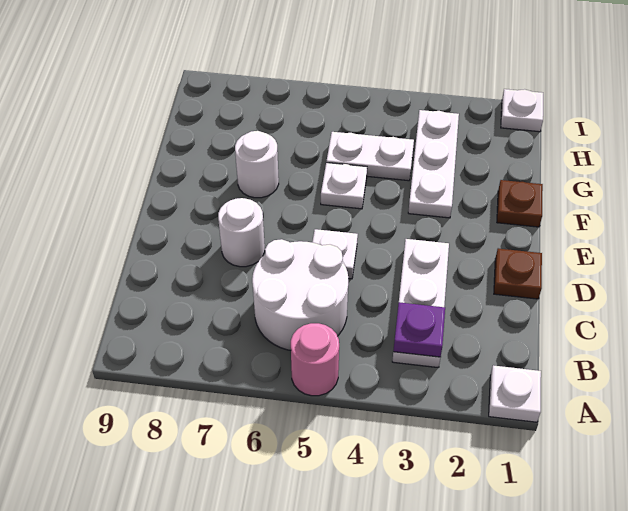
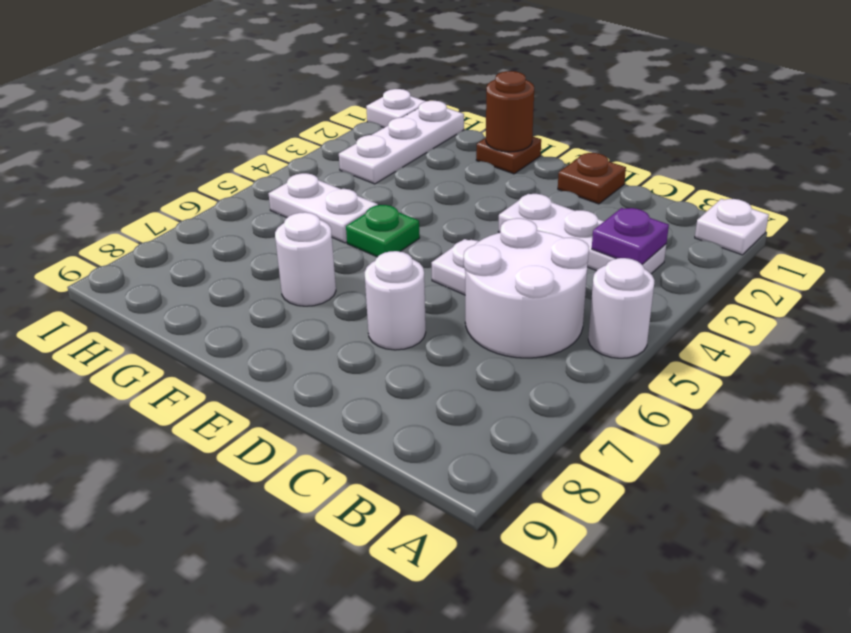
pink round brick A5 level 1 -> white round brick A5 level 1
none -> brown round brick F1 level 2
white plate F3:H3 level 1 -> white plate H1:H3 level 1
white plate F5 level 1 -> green plate F5 level 1
white plate G4:G5 level 1 -> white plate G5:H5 level 1

